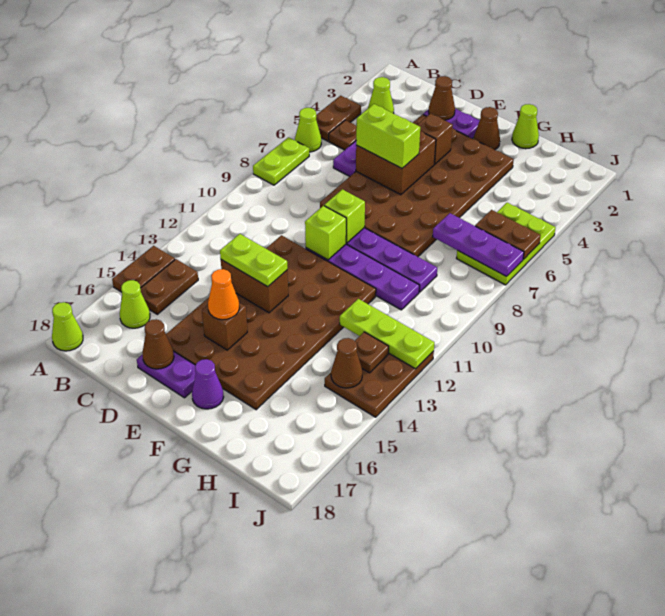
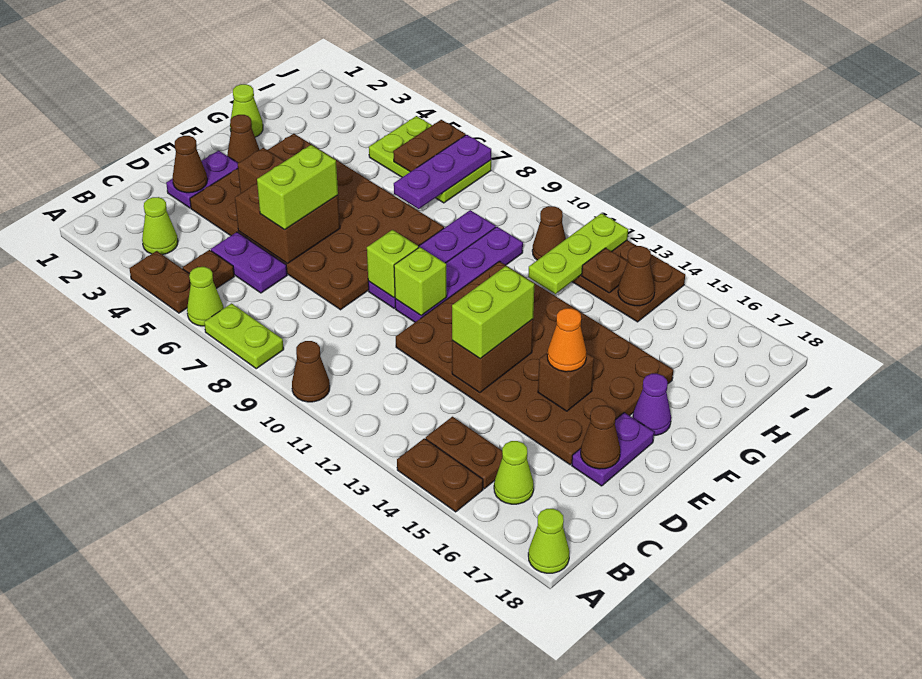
none -> brown cone A10 level 1
lime plate D13:E13 level 3 -> lime brick D13:E13 level 3
none -> brown cone I11 level 1

